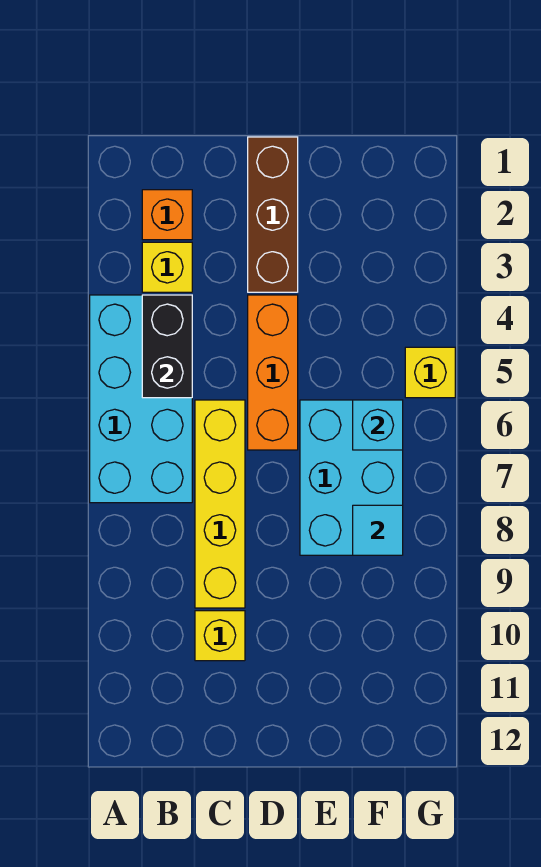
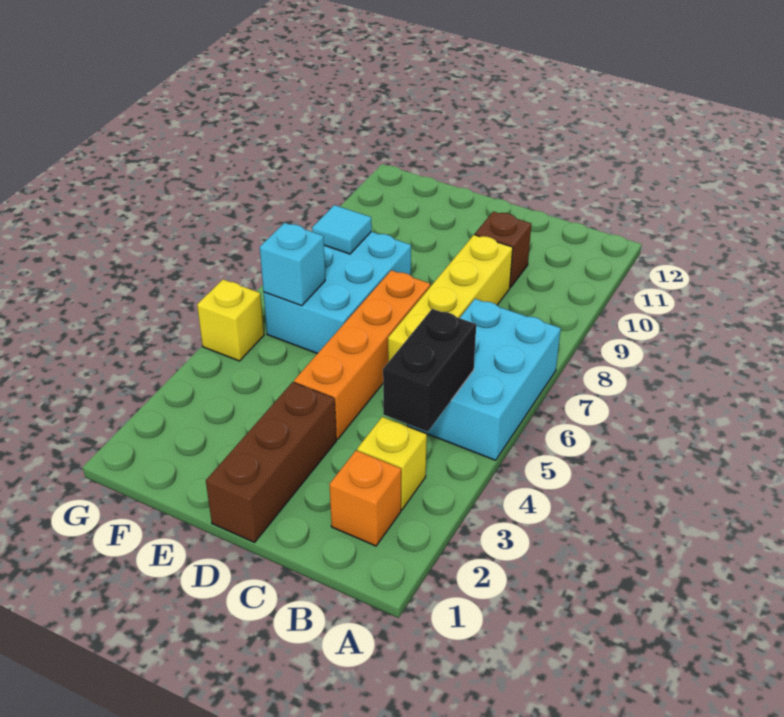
cyan brick A4:B7 level 1 -> cyan brick A5:B7 level 1
yellow brick C10 level 1 -> brown brick C10 level 1
orange brick D4:D6 level 1 -> orange brick D4:D7 level 1

